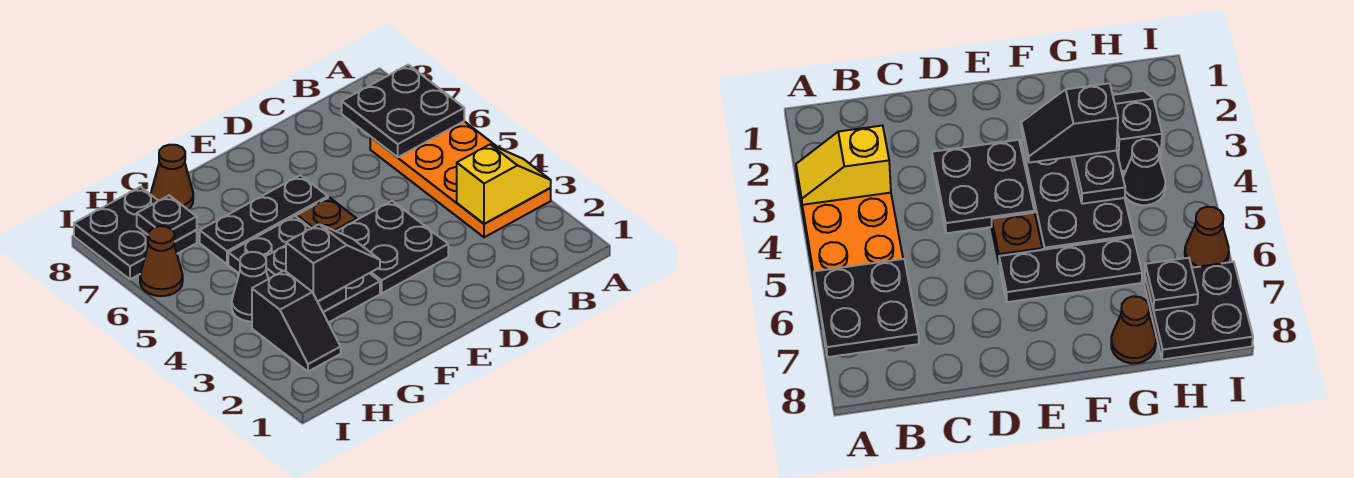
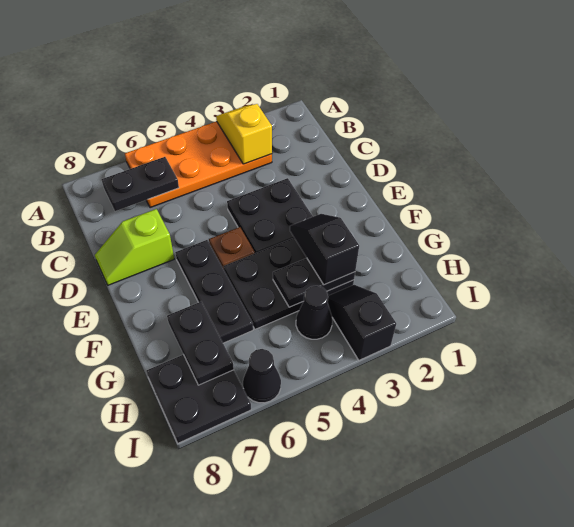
black plate A6:B7 level 2 -> black plate B6:B7 level 2
none -> lime slope D7:D8 level 1 top 7
brown cone G8 level 1 -> none
black slope H2:H3 level 1 top 3 -> black slope H3:I3 level 1 top I
black plate H7 level 2 -> black plate G7:H7 level 2
brown cone I6 level 1 -> black cone I6 level 1

